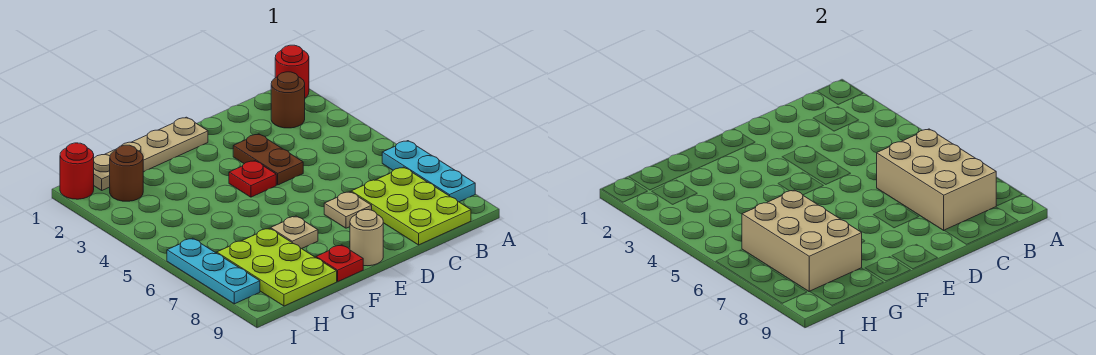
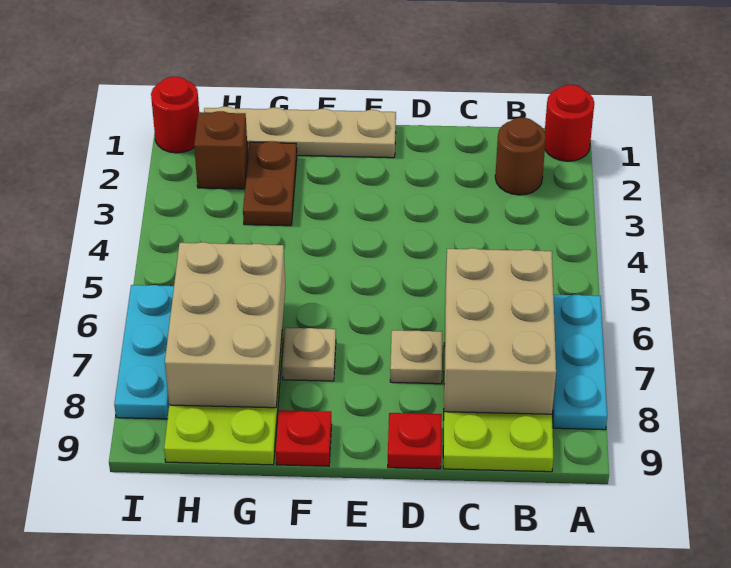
brown plate D3:D4 level 1 -> brown plate G2:G3 level 1
red plate E4 level 1 -> red plate D9 level 1
tan round brick E9 level 1 -> none
brown round brick H2 level 1 -> brown brick H2 level 1

